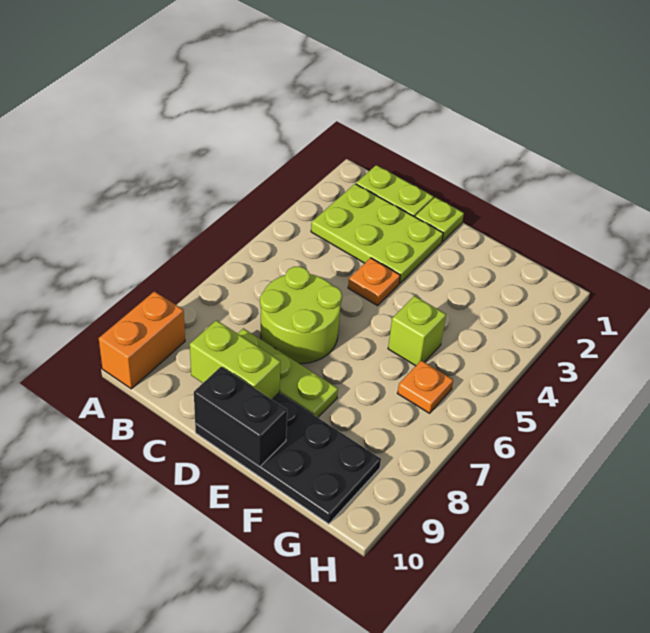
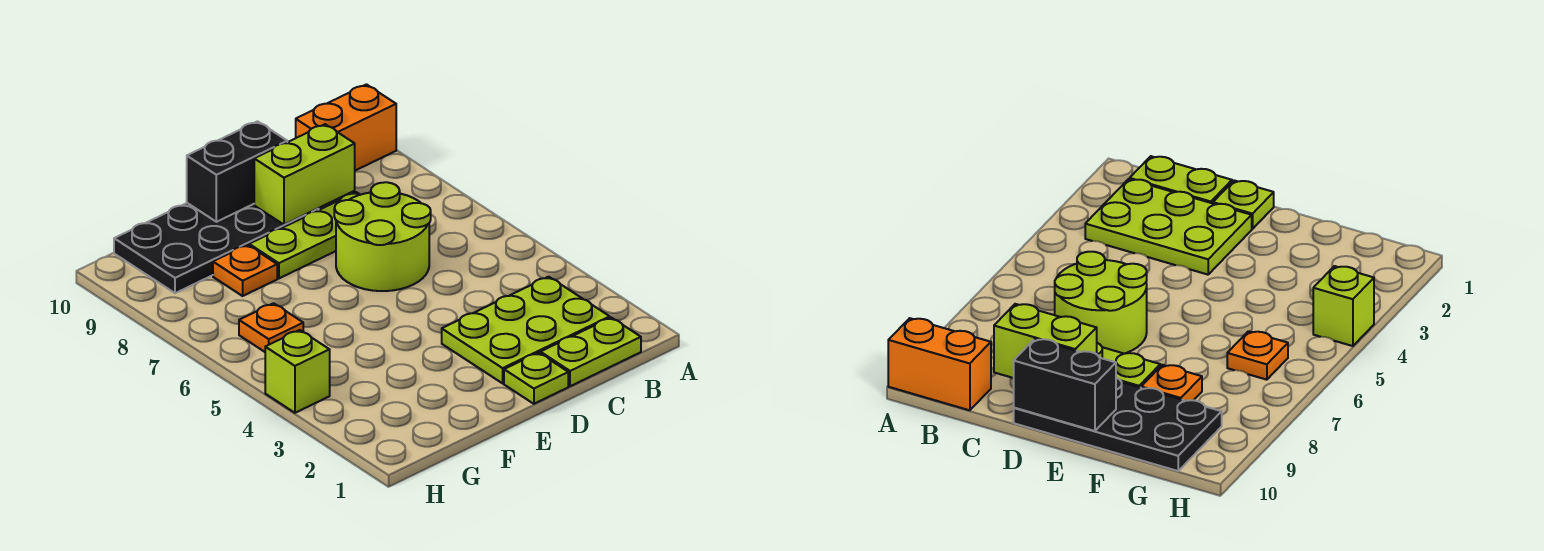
orange brick A9:A10 level 1 -> orange brick A10:B10 level 1
orange plate D4 level 1 -> orange plate F8 level 1
lime brick F5 level 1 -> lime brick H4 level 1

